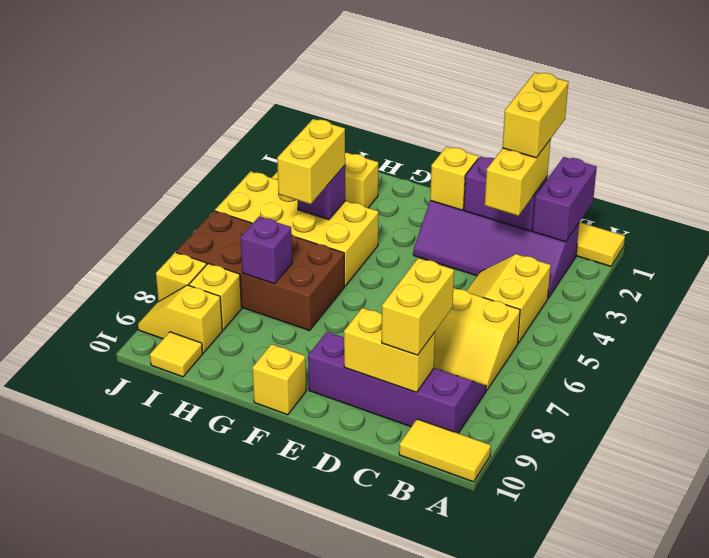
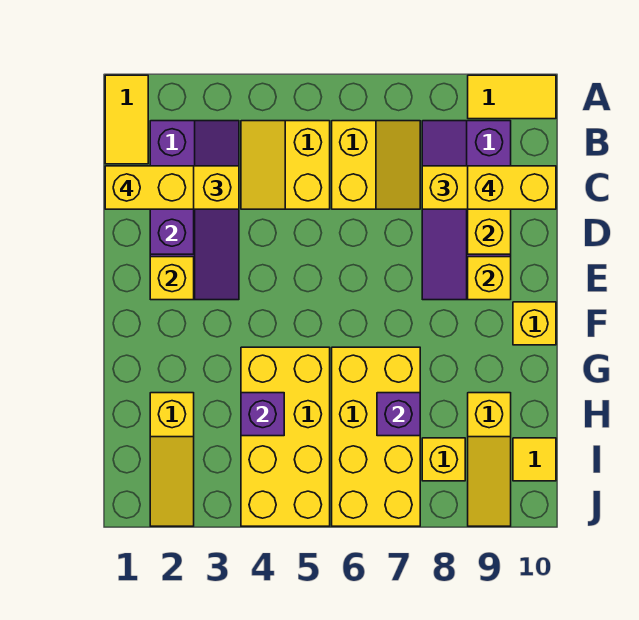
yellow tile A10:B10 level 1 -> yellow tile A9:A10 level 1
purple brick B1:B2 level 2 -> none
yellow slope B4:C5 level 1 top B -> yellow slope B4:C5 level 1 top 5
brown brick G6:J7 level 1 -> yellow brick G6:J7 level 1
yellow brick H4:H5 level 3 -> yellow brick C9:C10 level 4
yellow slope I9:J9 level 1 top I -> yellow slope H9:J9 level 1 top H
yellow brick J8 level 1 -> yellow brick E9 level 2

